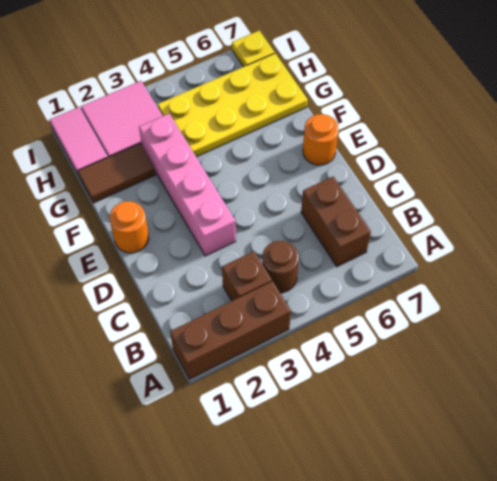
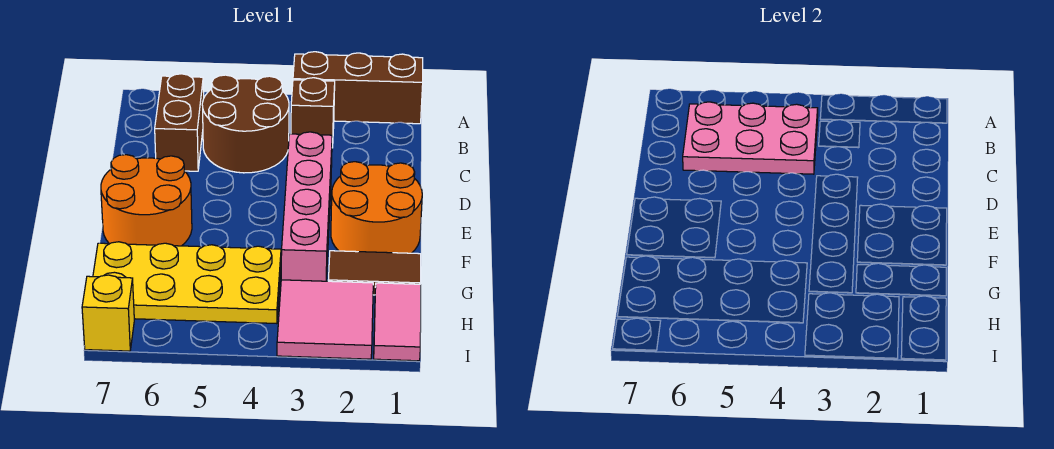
brown round brick B4 level 1 -> brown round brick B4:C5 level 1
none -> pink plate B4:C6 level 2
orange round brick E1 level 1 -> orange round brick E1:F2 level 1
orange round brick E7 level 1 -> orange round brick E6:F7 level 1
yellow plate I7 level 1 -> yellow brick I7 level 1

